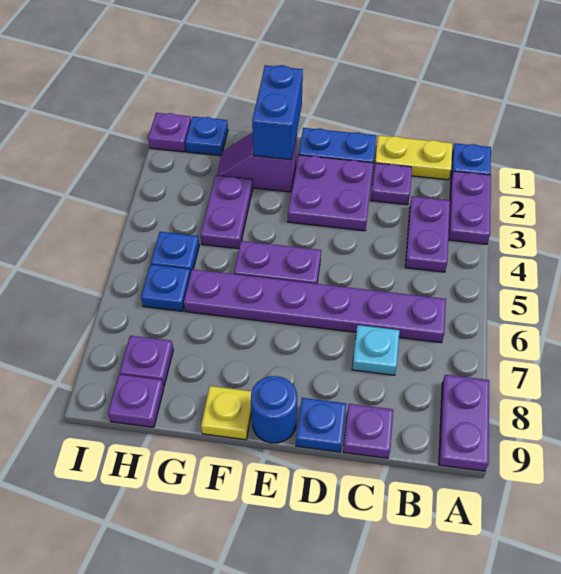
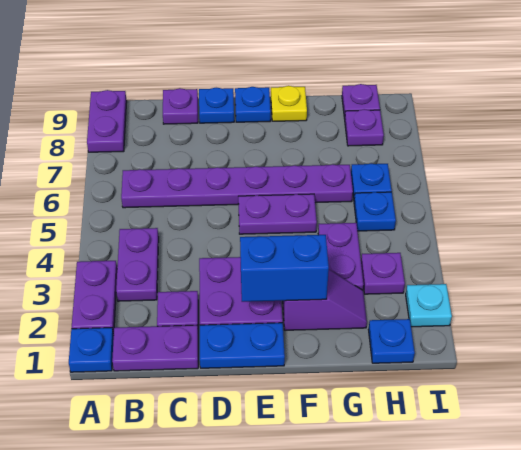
yellow plate B1:C1 level 1 -> purple plate B1:C1 level 1
cyan plate C7 level 1 -> cyan plate I2 level 1
blue round brick E9 level 1 -> blue plate E9 level 1
blue brick F1:F2 level 2 -> blue brick E2:F2 level 2
purple plate I1 level 1 -> purple plate H3 level 1

